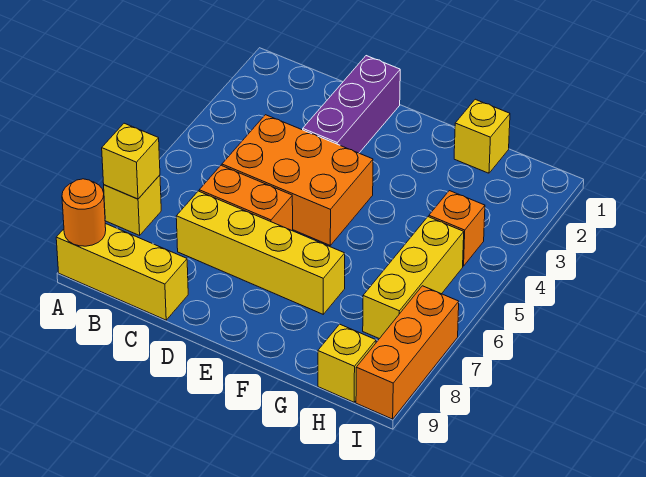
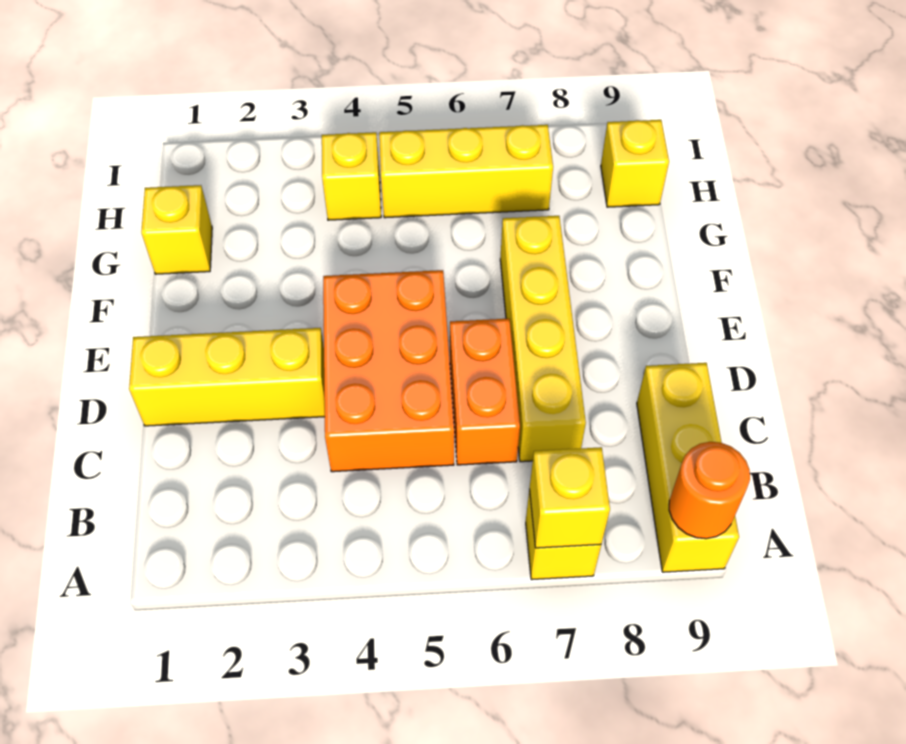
purple brick D1:D3 level 1 -> yellow brick D1:D3 level 1
orange brick H4 level 1 -> yellow brick H4 level 1
orange brick I7:I9 level 1 -> none

